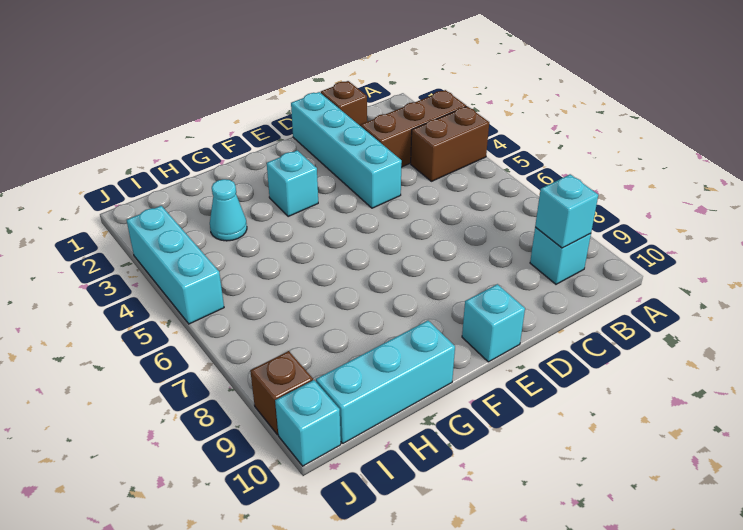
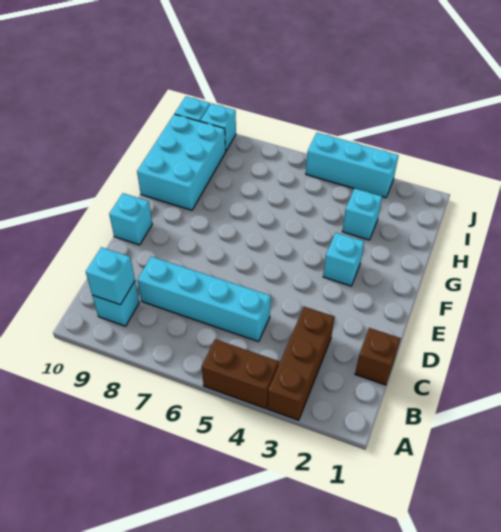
brown brick A4:B4 level 1 -> brown brick A4:A5 level 1
cyan brick D1:D4 level 1 -> cyan brick C5:C8 level 1
cyan brick G10:I10 level 1 -> cyan brick G9:I10 level 1
cyan cone H3 level 1 -> cyan brick H3 level 1
brown brick J9 level 1 -> cyan brick J9 level 1

